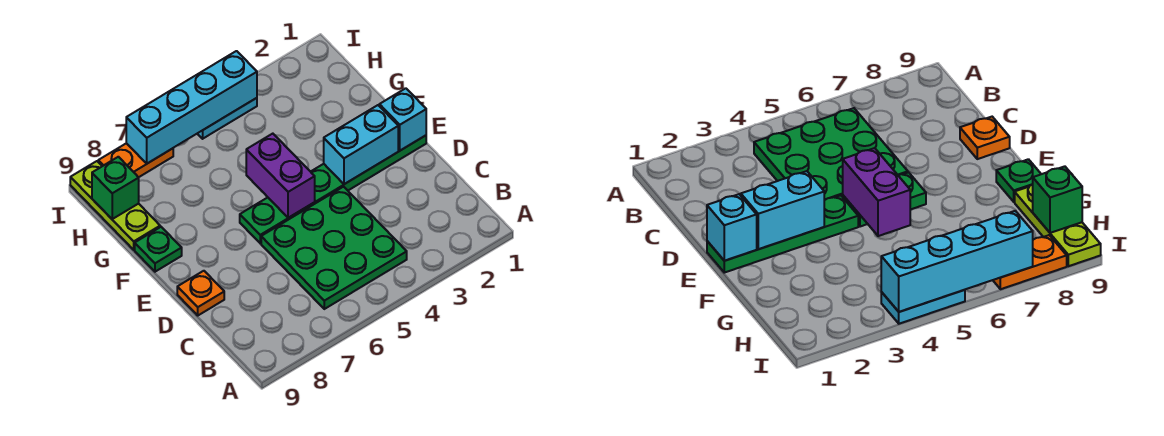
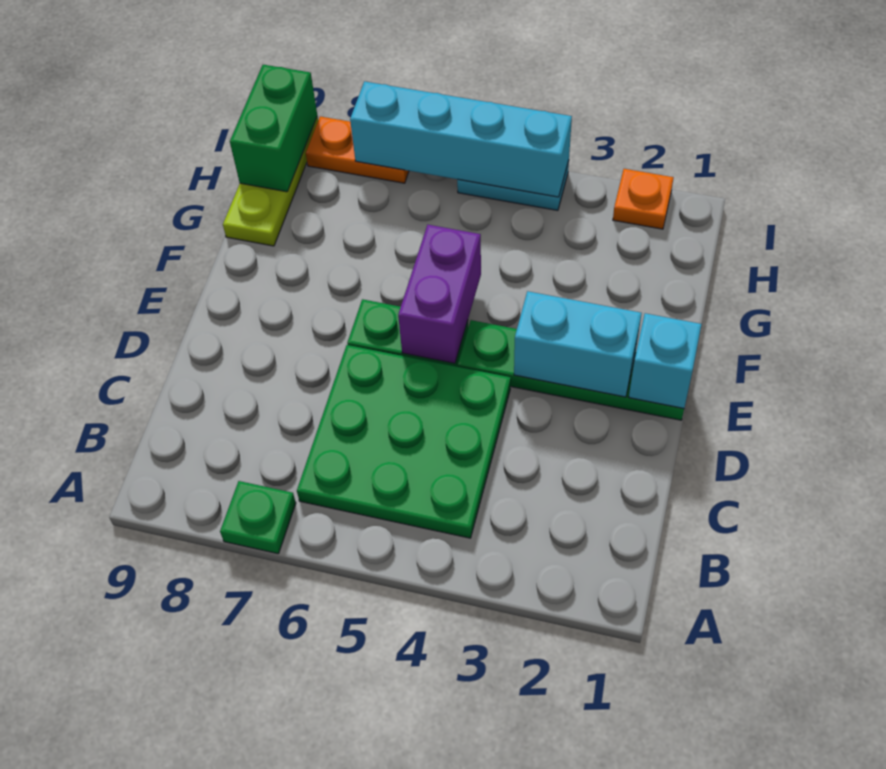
orange plate D9 level 1 -> orange plate I2 level 1
green plate F9 level 1 -> green plate A7 level 1
green brick H9 level 2 -> green brick H9:I9 level 2

